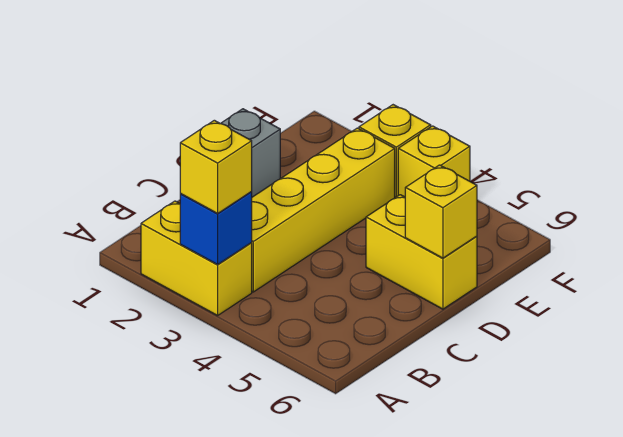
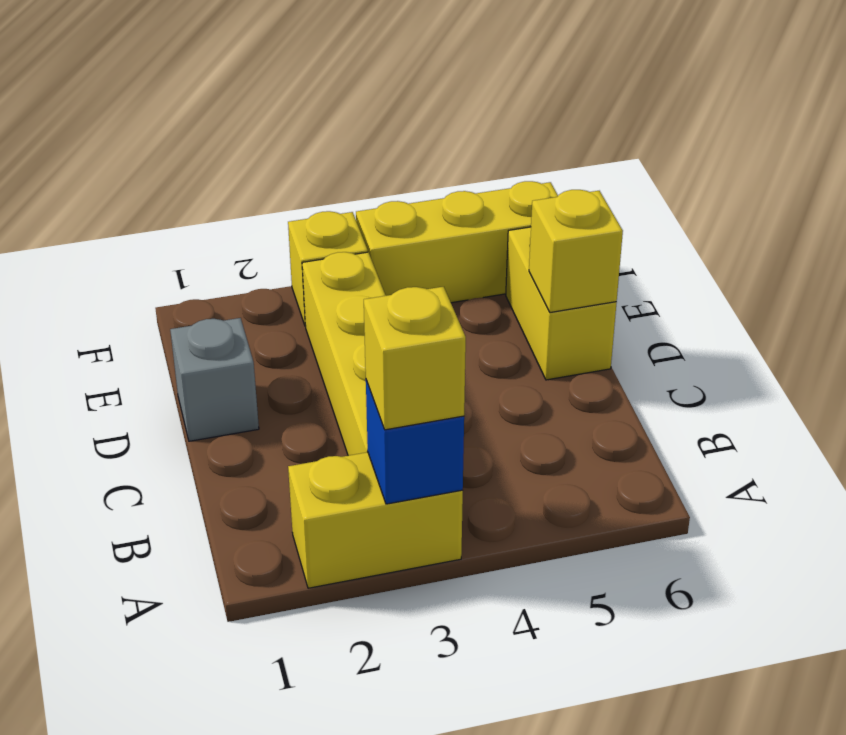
yellow brick D5:D6 level 1 -> yellow brick D6:E6 level 1
yellow brick F4 level 1 -> yellow brick F4:F6 level 1

